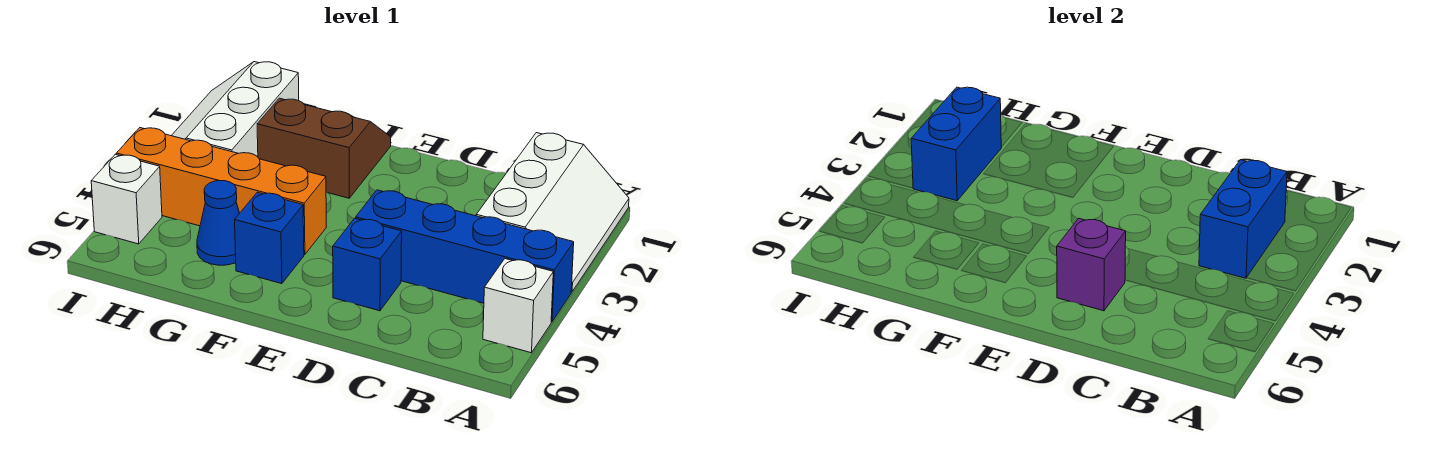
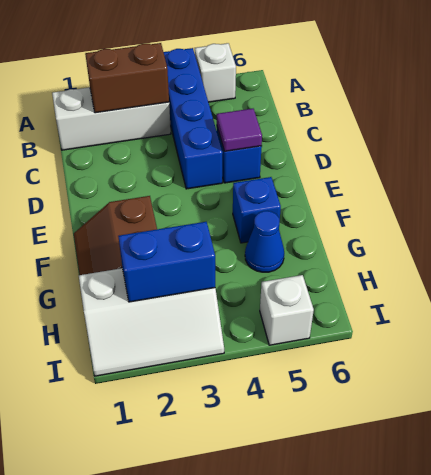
blue brick B2:B3 level 2 -> brown brick B2:B3 level 2
purple brick D5 level 2 -> purple tile D5 level 2
orange brick F4:I4 level 1 -> none

